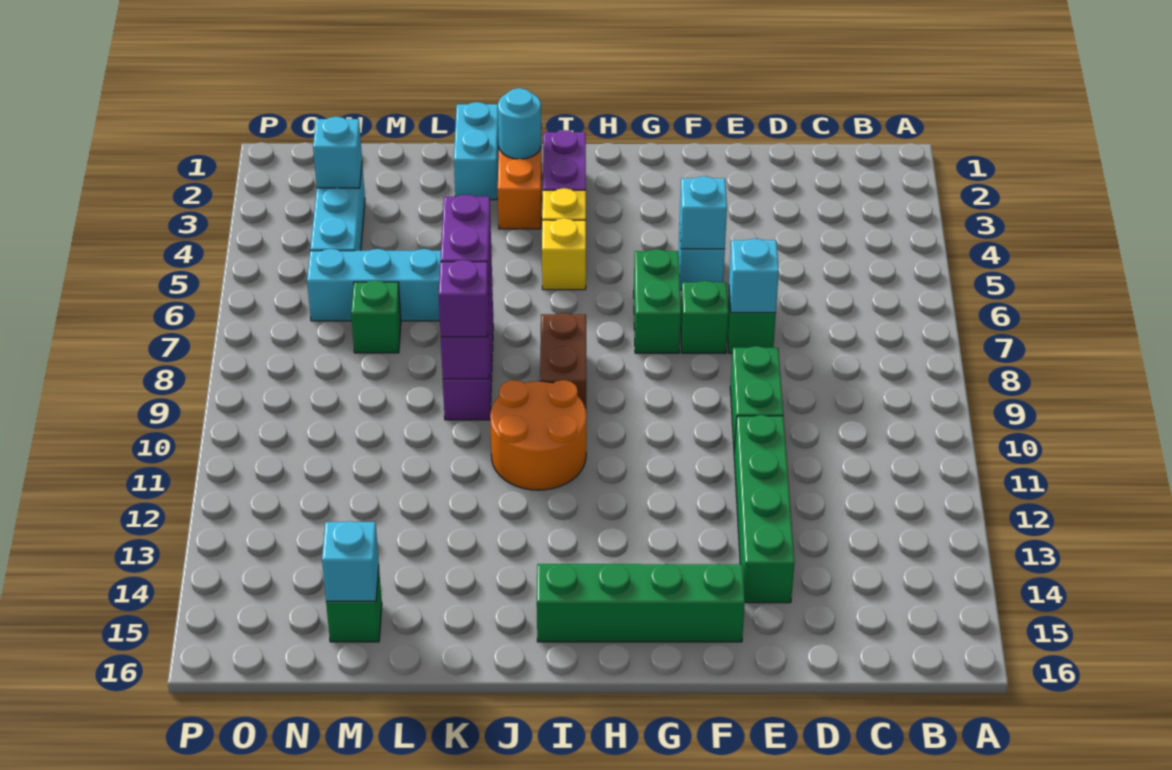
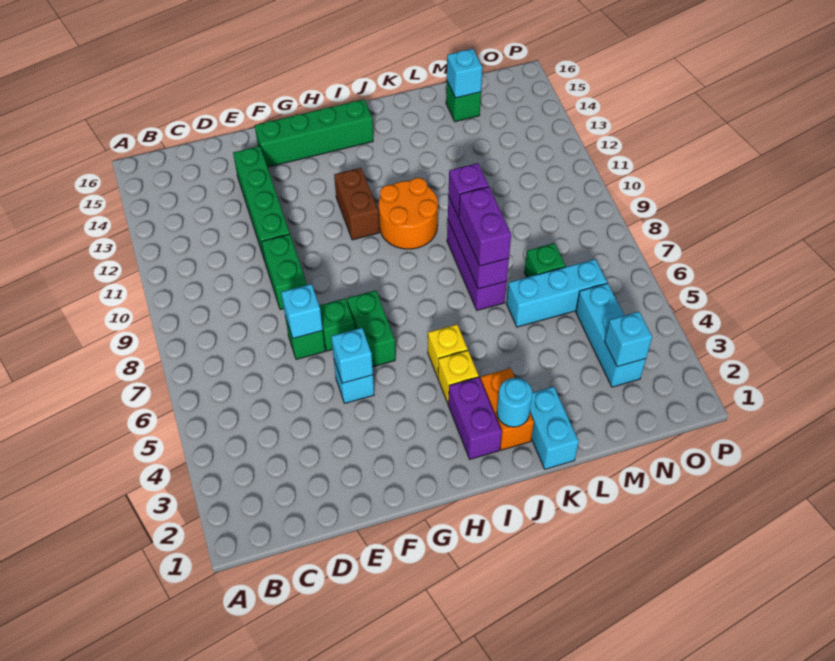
brown brick I8:I9 level 1 -> brown brick H11:H12 level 1

